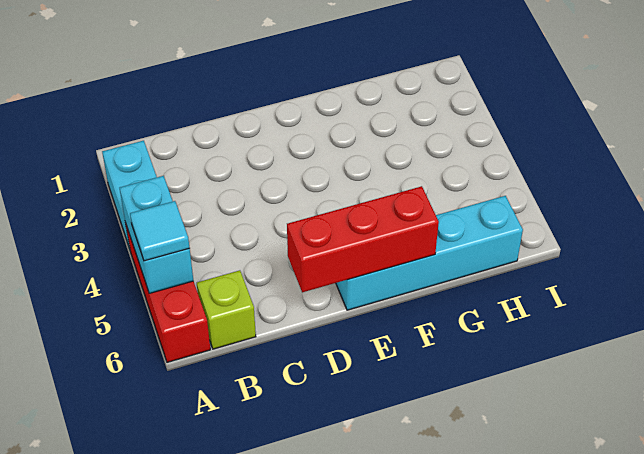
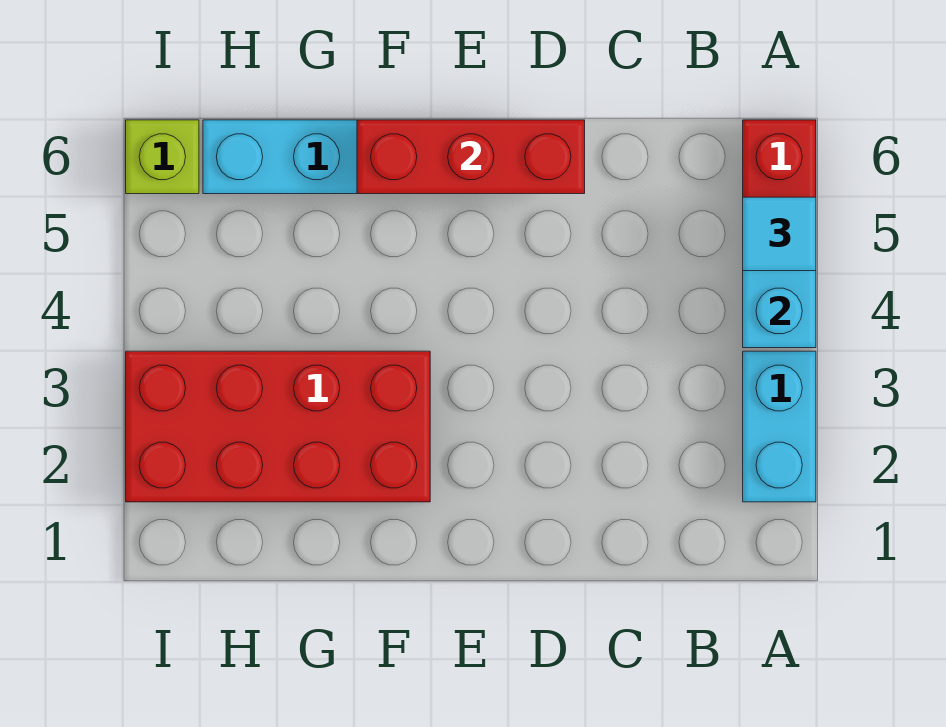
lime brick B6 level 1 -> lime brick I6 level 1
none -> red brick F2:I3 level 1

